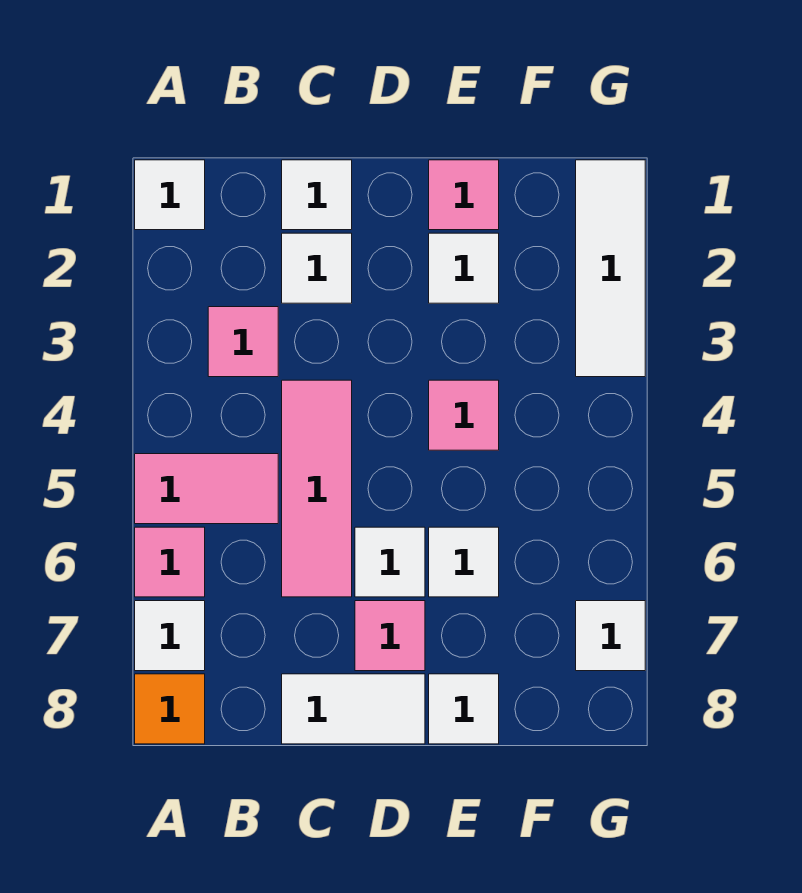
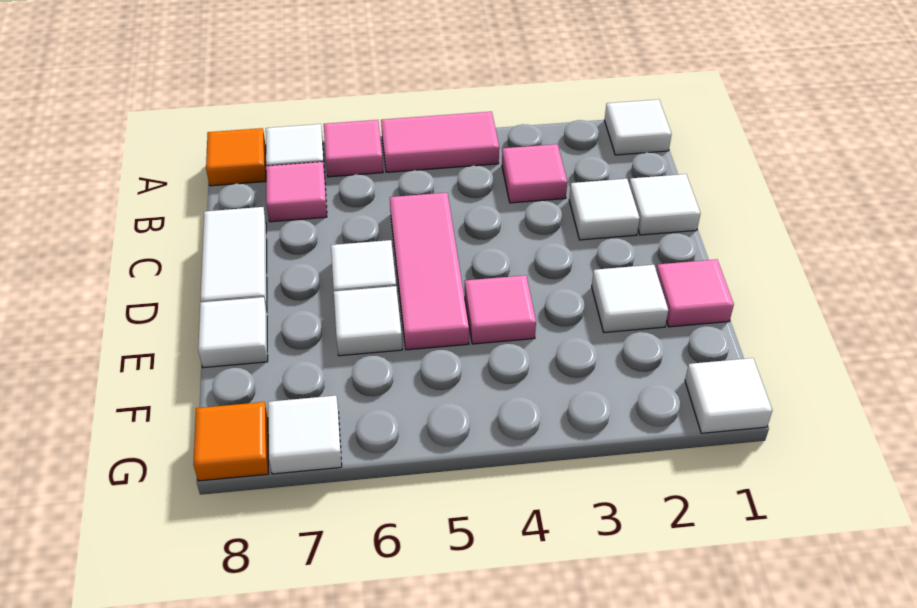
pink tile A5:B5 level 1 -> pink tile A4:A5 level 1
pink tile C4:C6 level 1 -> pink tile C5:E5 level 1
pink tile D7 level 1 -> pink tile B7 level 1
white tile G1:G3 level 1 -> white tile G1 level 1
none -> orange tile G8 level 1

